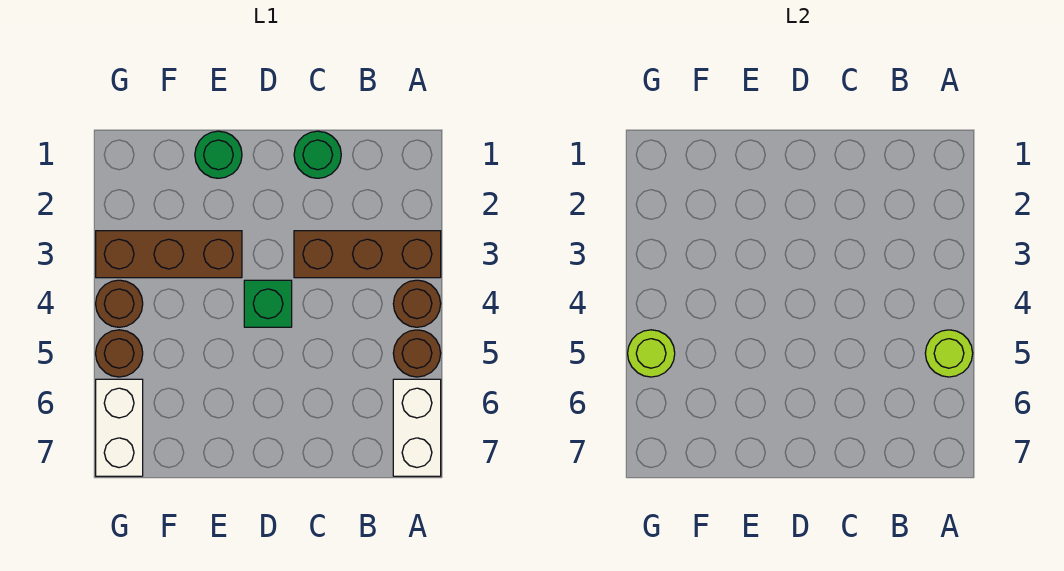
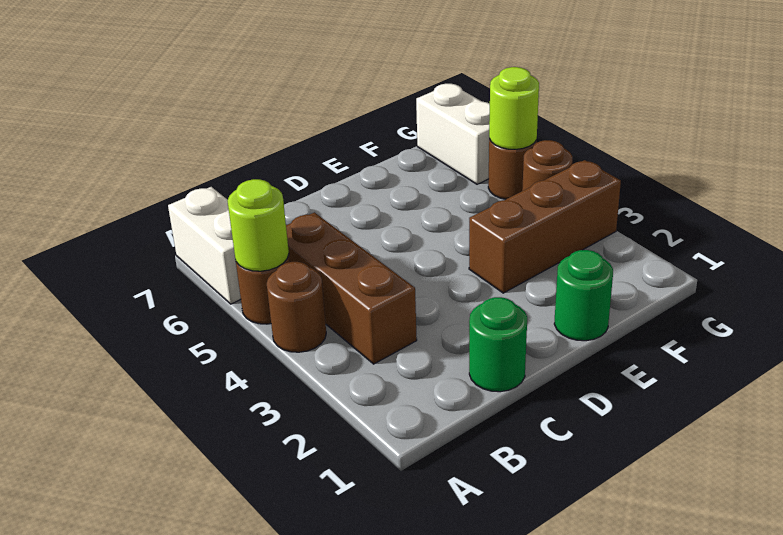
brown brick A3:C3 level 1 -> brown brick B3:B5 level 1
green brick D4 level 1 -> none

